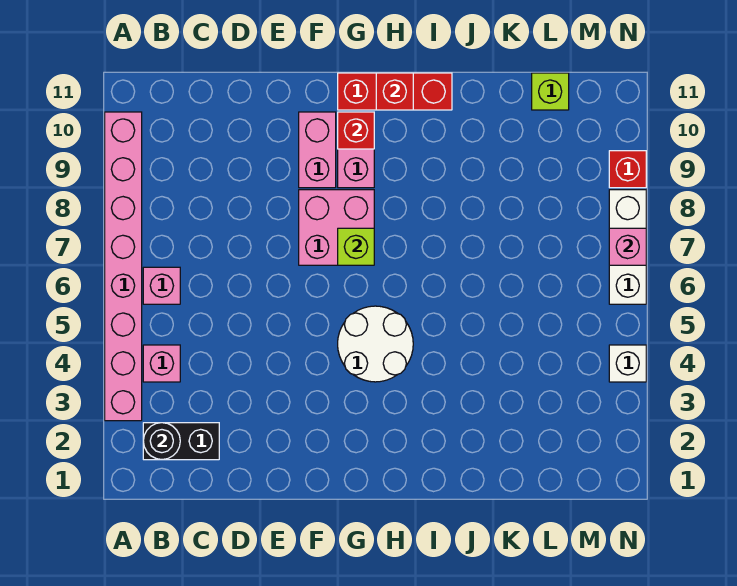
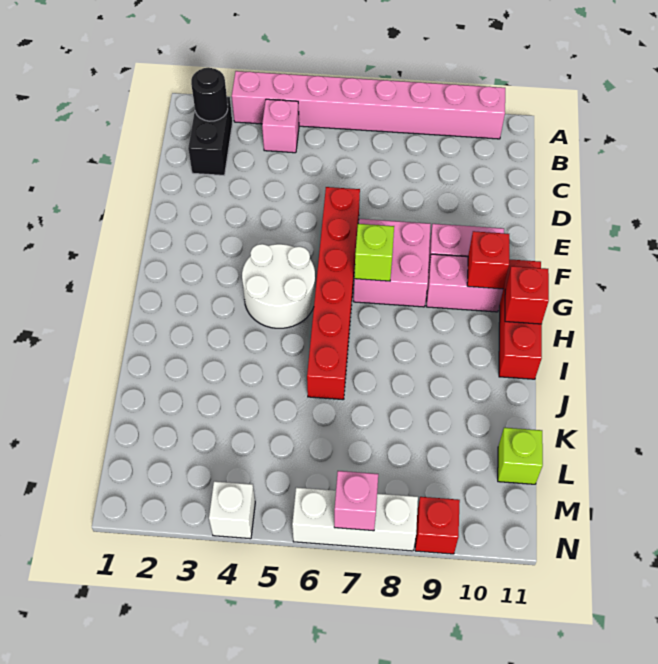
pink brick B6 level 1 -> none
none -> red brick E6:J6 level 1

